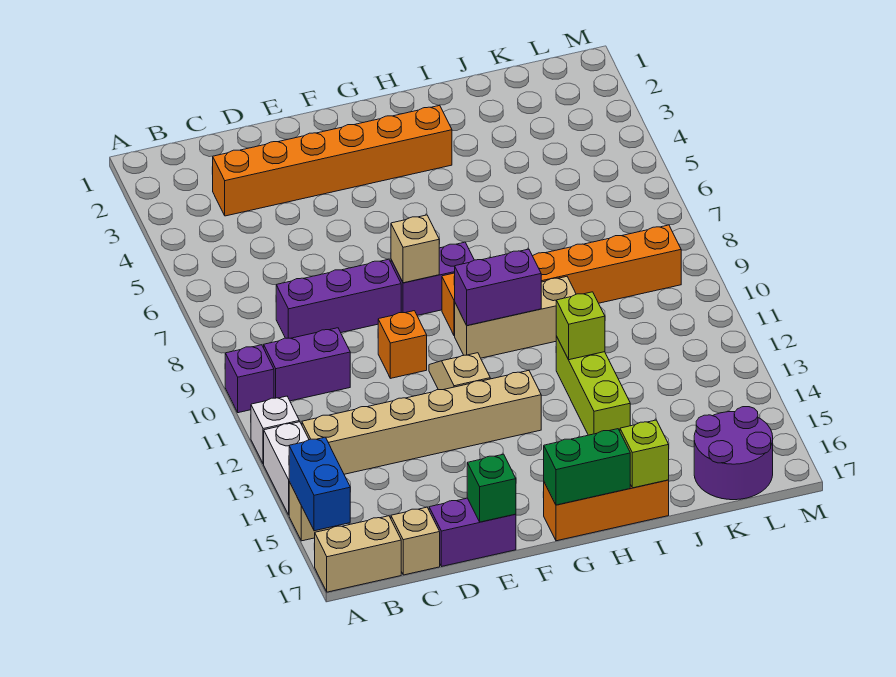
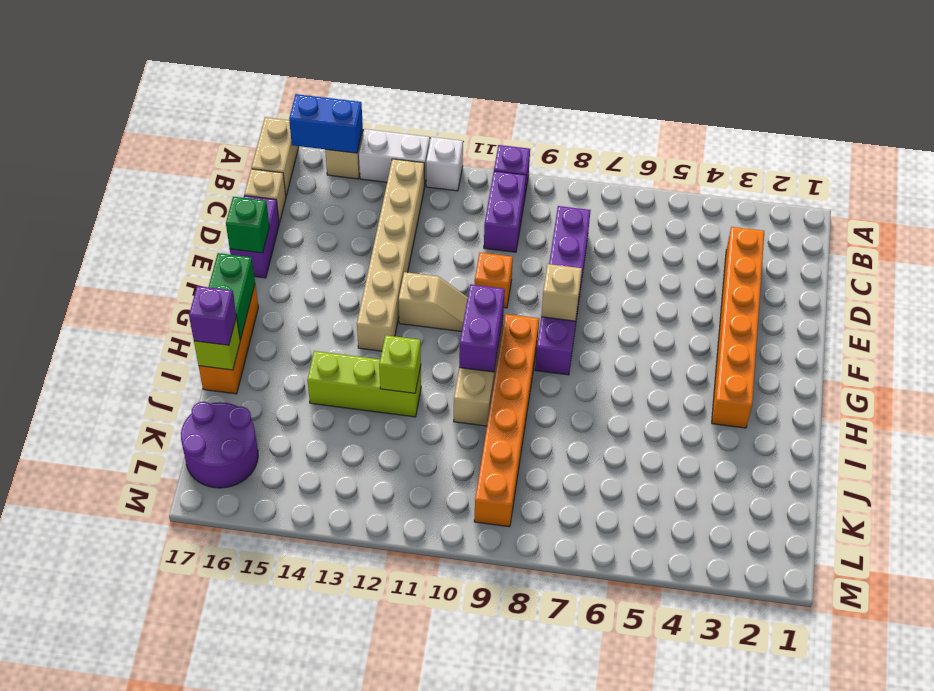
none -> purple brick I17 level 3

